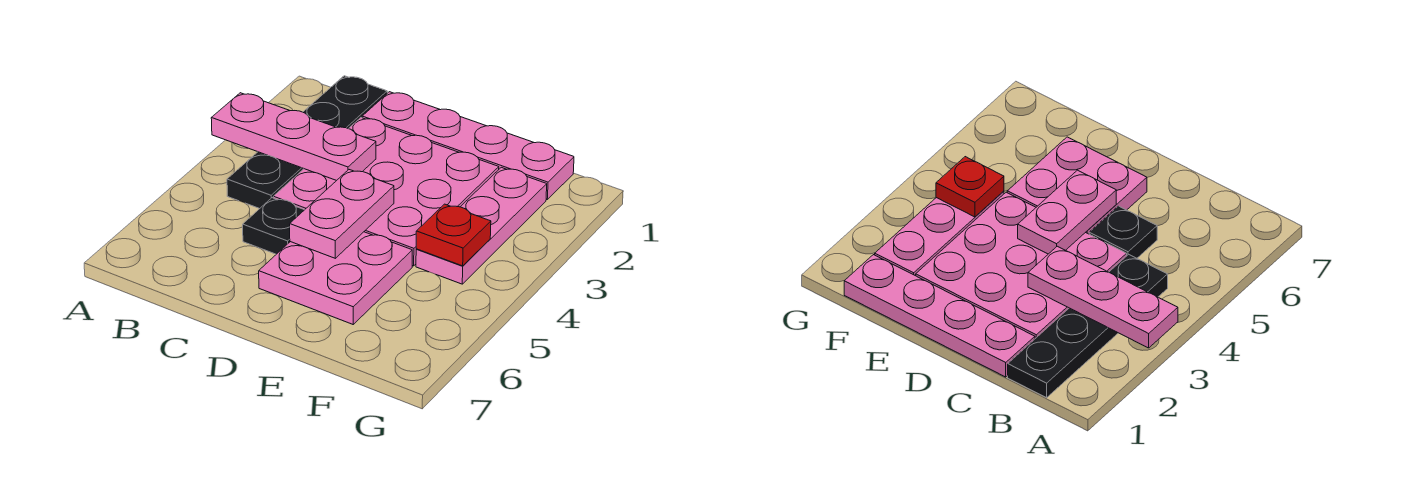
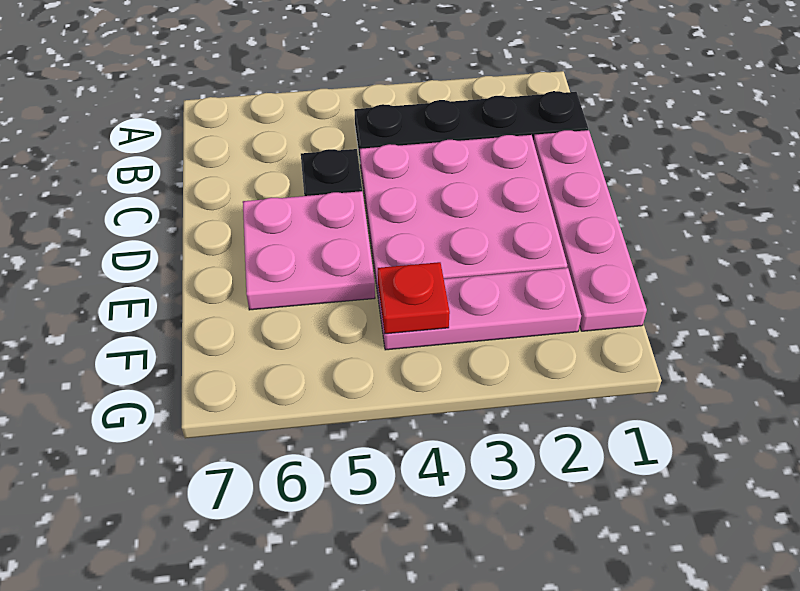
pink plate A3:C3 level 2 -> none
pink plate D4:D5 level 2 -> none

